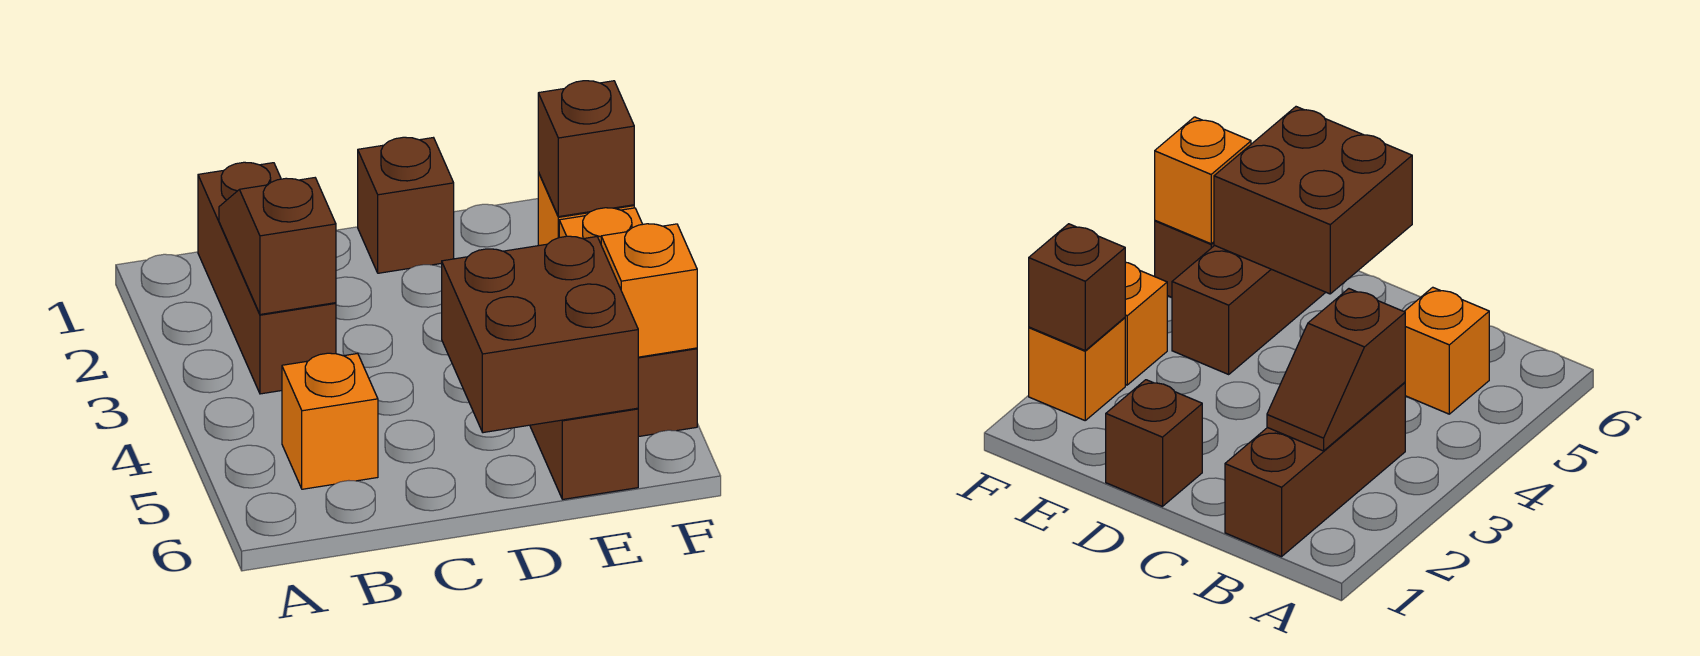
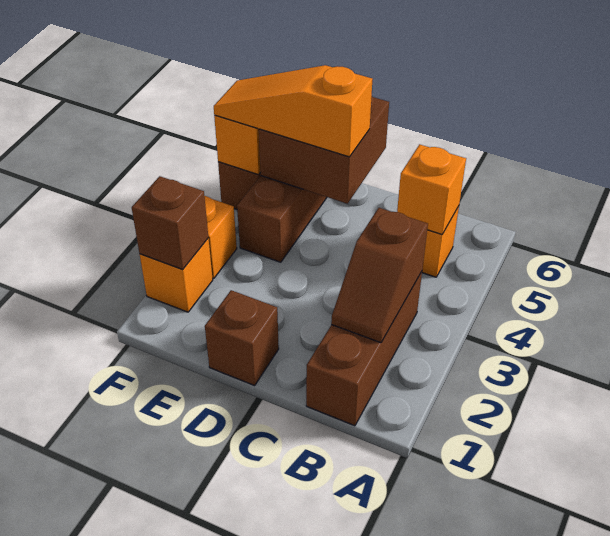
none -> orange brick B5 level 2
none -> orange slope D5:F5 level 3 top D

